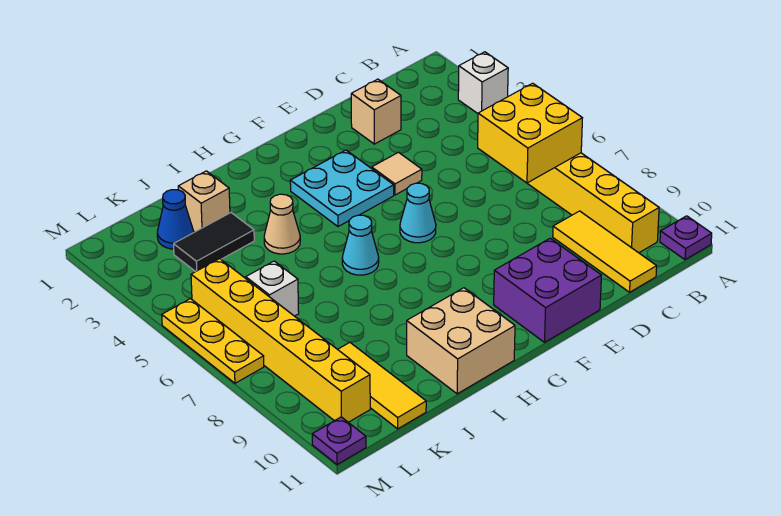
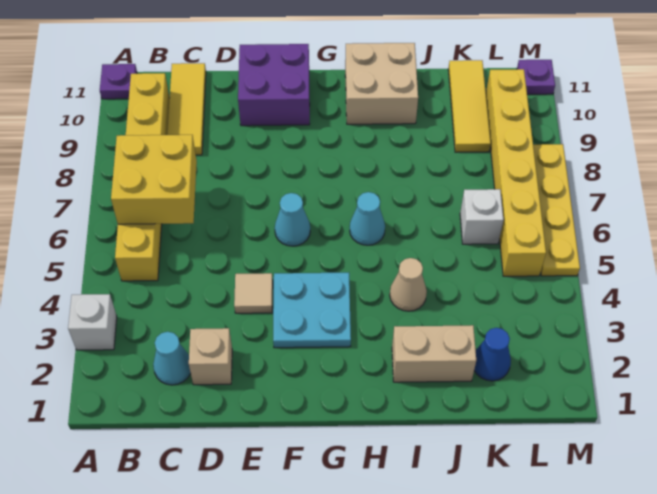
none -> cyan cone C2 level 1
tan brick J2 level 1 -> tan brick I2:J2 level 1
black tile J3:K3 level 1 -> none
yellow plate M5:M7 level 1 -> yellow plate M5:M8 level 1

